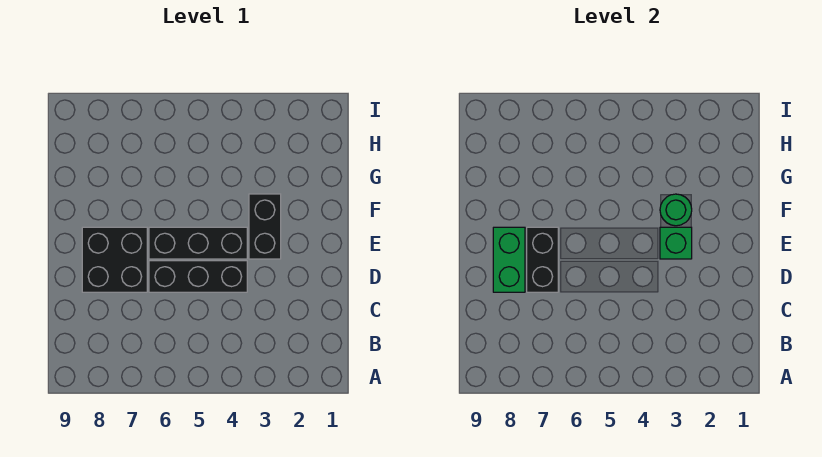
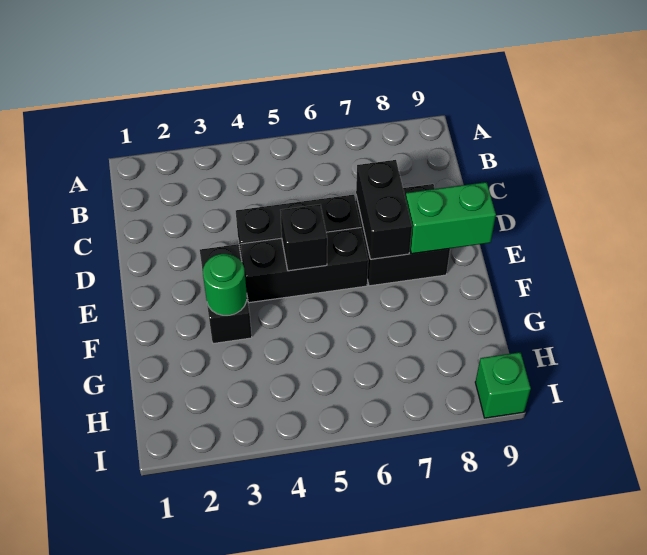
green brick D8:E8 level 2 -> green brick E8:E9 level 2
green brick E3 level 2 -> green brick I9 level 1
none -> black brick E5 level 2

